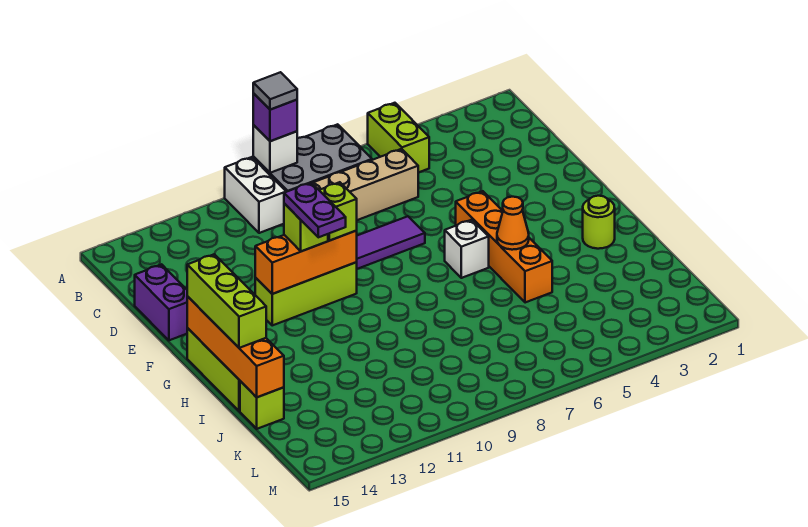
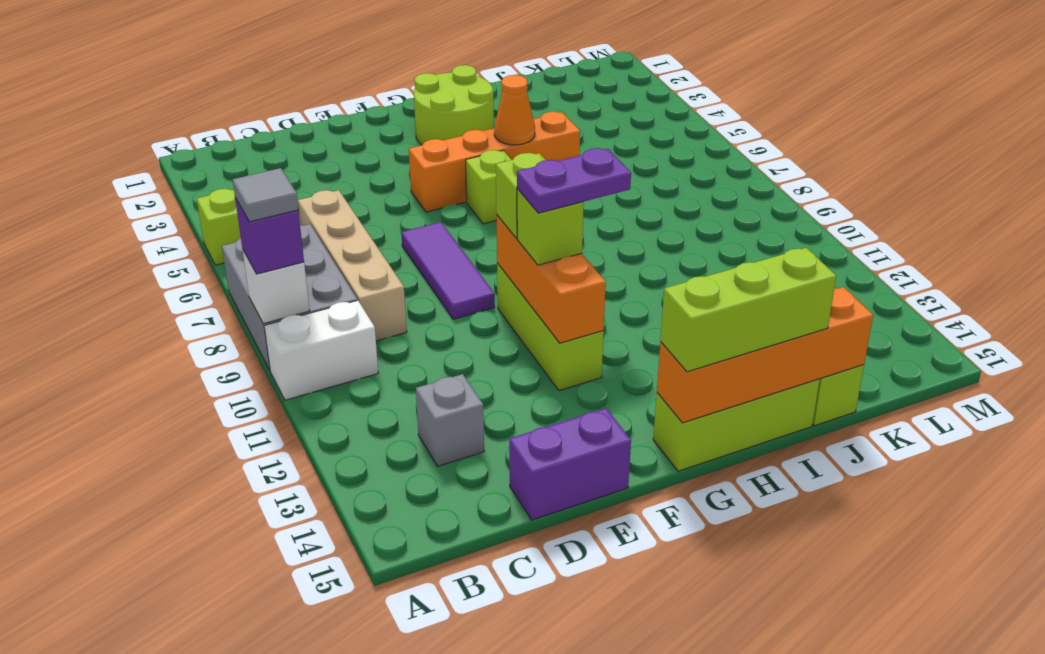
none -> grey brick C13 level 1
white brick G6 level 1 -> lime brick G6 level 1
lime round brick H2 level 1 -> lime round brick G2:H3 level 1

